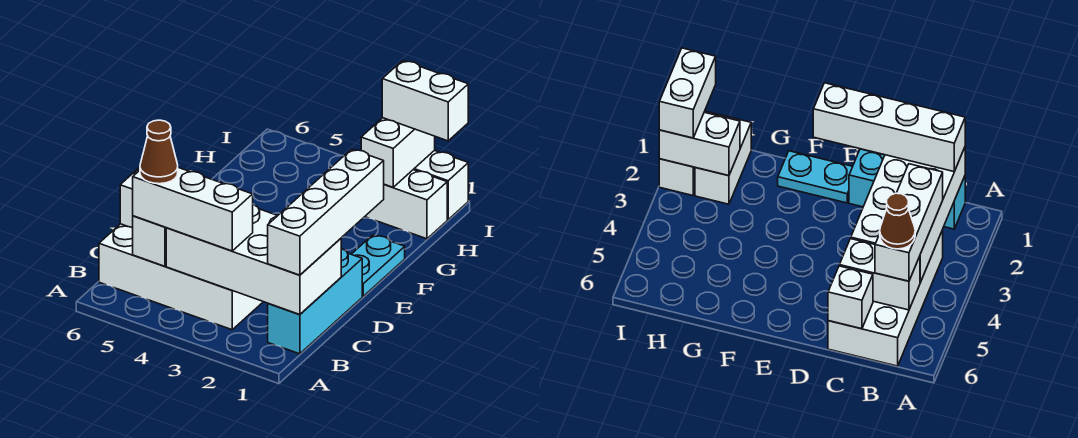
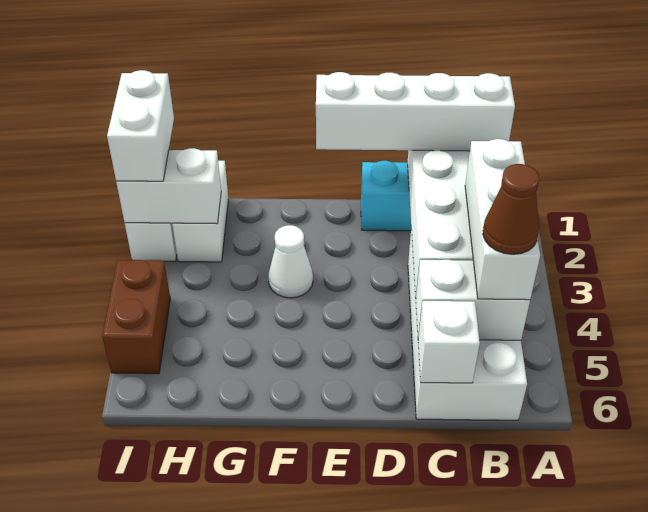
cyan plate E1:F1 level 1 -> none
none -> white cone F3 level 1
none -> brown brick I4:I5 level 1

